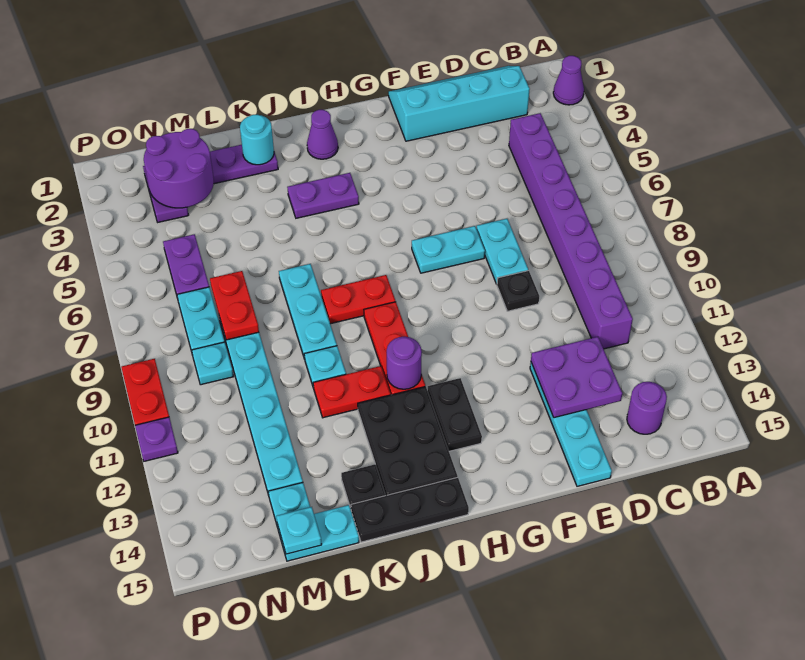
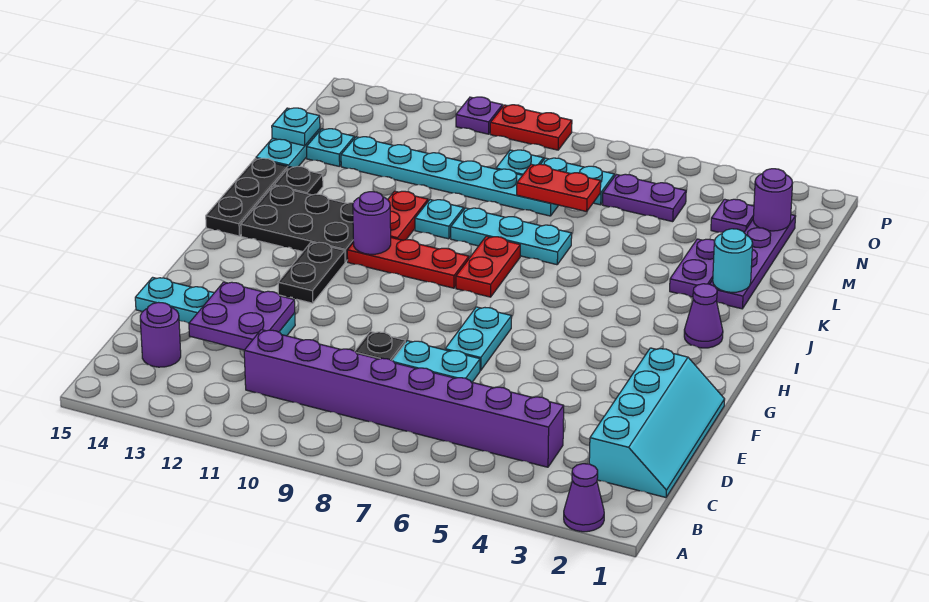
black plate H12:H13 level 1 -> black plate G12:H12 level 1
purple plate I4:J4 level 1 -> purple plate K3:L3 level 1
purple round brick M2:N3 level 2 -> purple round brick N2 level 2

